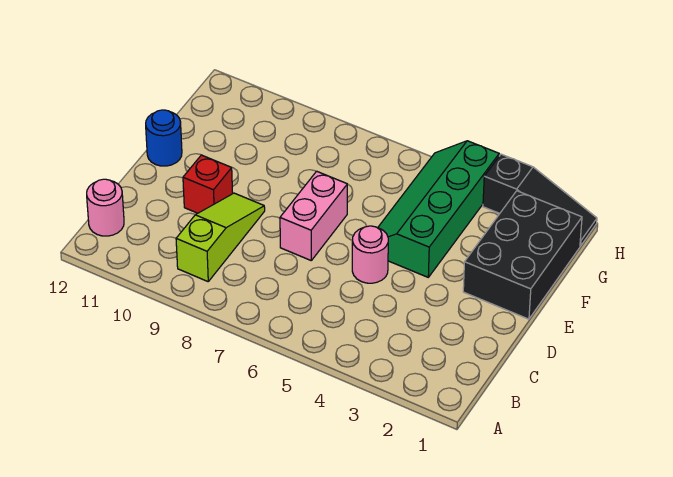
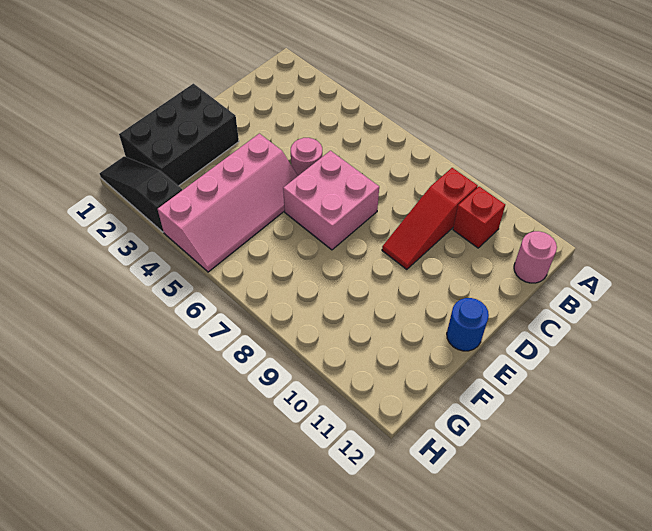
lime slope B9:D9 level 1 top B -> red slope B9:D9 level 1 top B
pink brick D7:E7 level 1 -> pink brick D6:E7 level 1
red brick D10 level 1 -> red brick B10 level 1
green slope E4:H5 level 1 top 4 -> pink slope E4:H5 level 1 top 4

